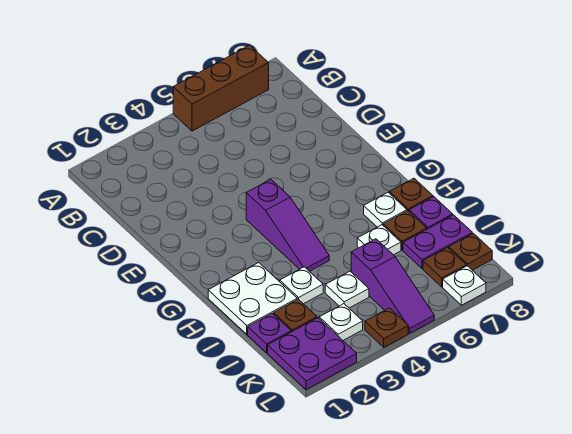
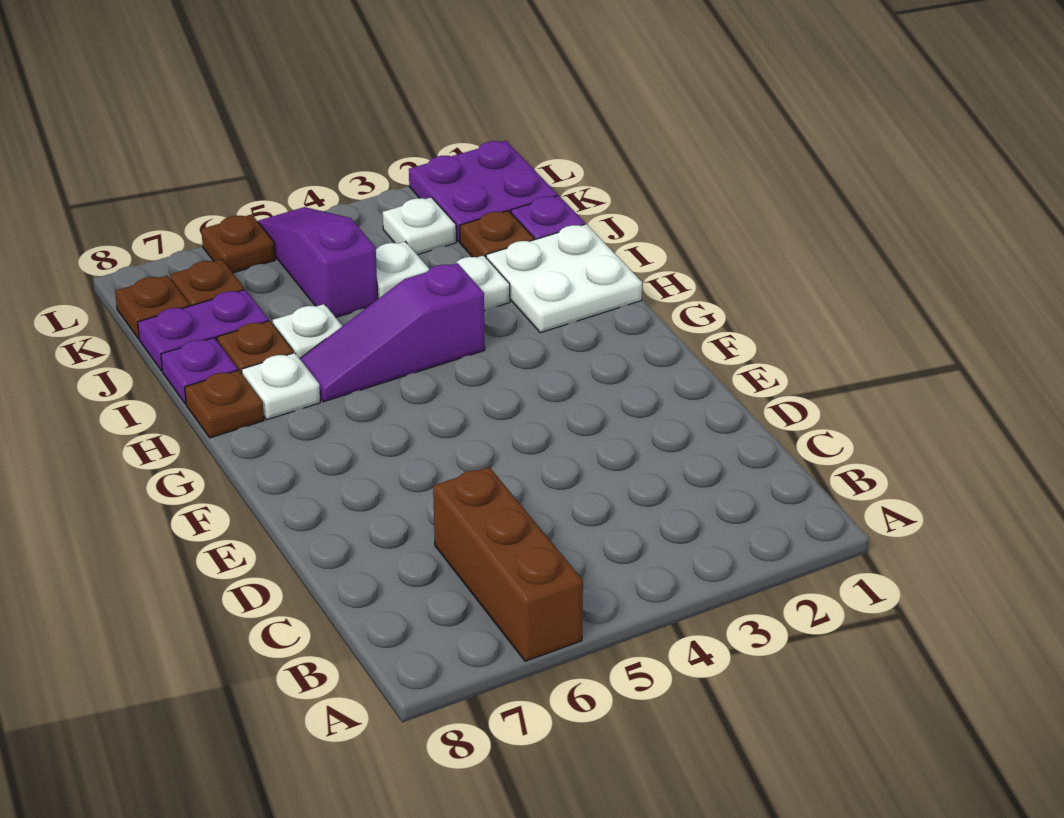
brown brick A5:A7 level 1 -> brown brick A6:C6 level 1
purple slope F4:H4 level 1 top F -> purple slope H4:H6 level 1 top 4
brown plate L4 level 1 -> brown plate L6 level 1
white plate L7 level 1 -> none

